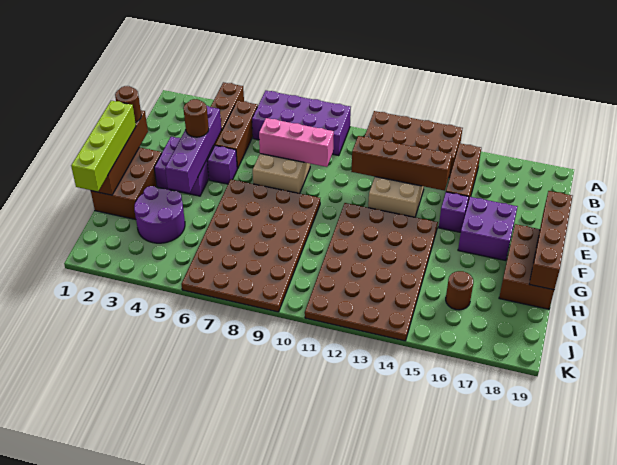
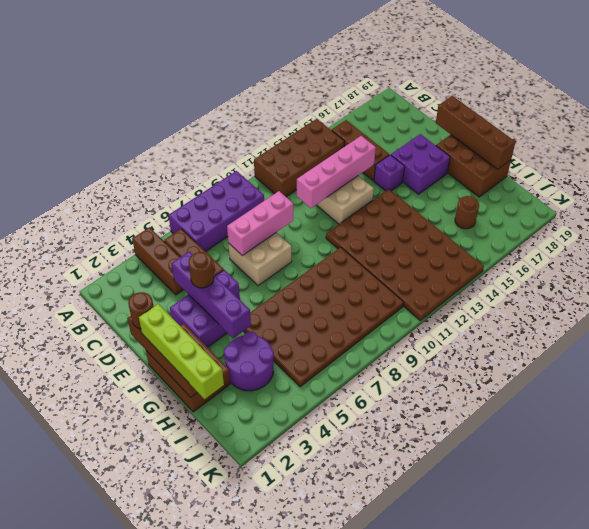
brown brick D11:D14 level 2 -> pink brick D11:D14 level 2
brown plate F6:K9 level 1 -> brown plate G5:J10 level 1

